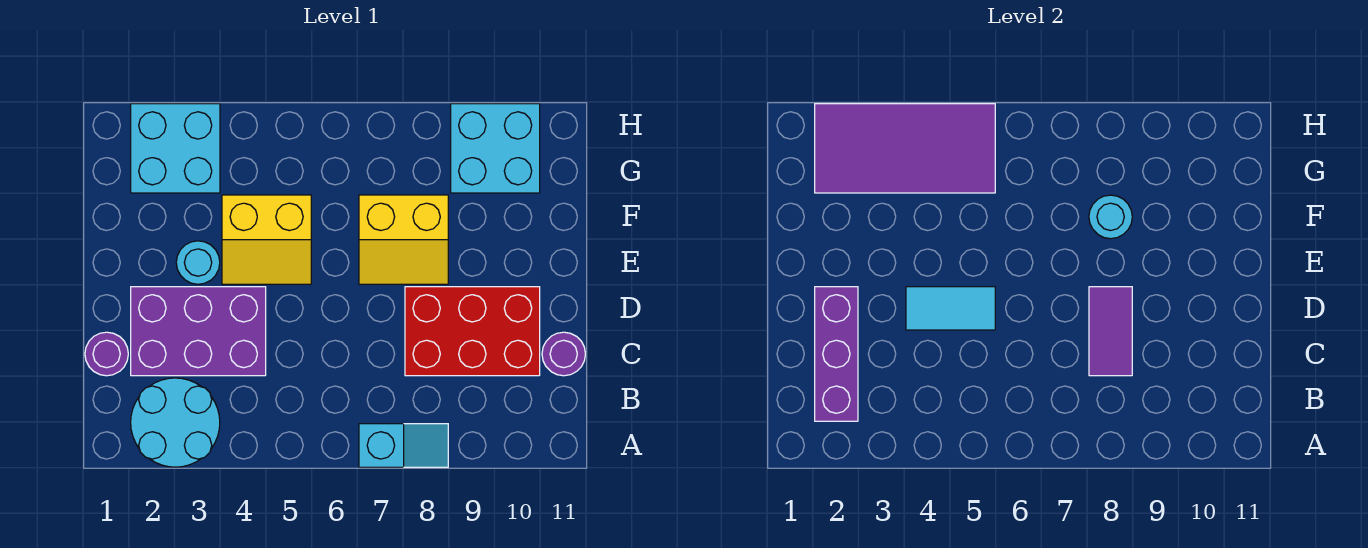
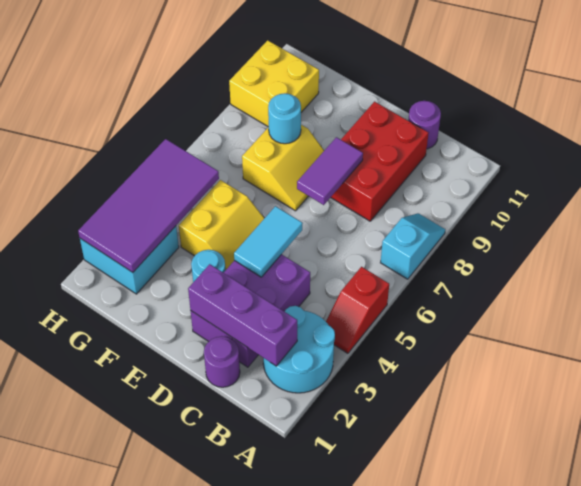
none -> red slope A4:A5 level 1 top 5
purple tile C8:D8 level 2 -> purple tile D7:D8 level 2
cyan brick G9:H10 level 1 -> yellow brick G9:H10 level 1

